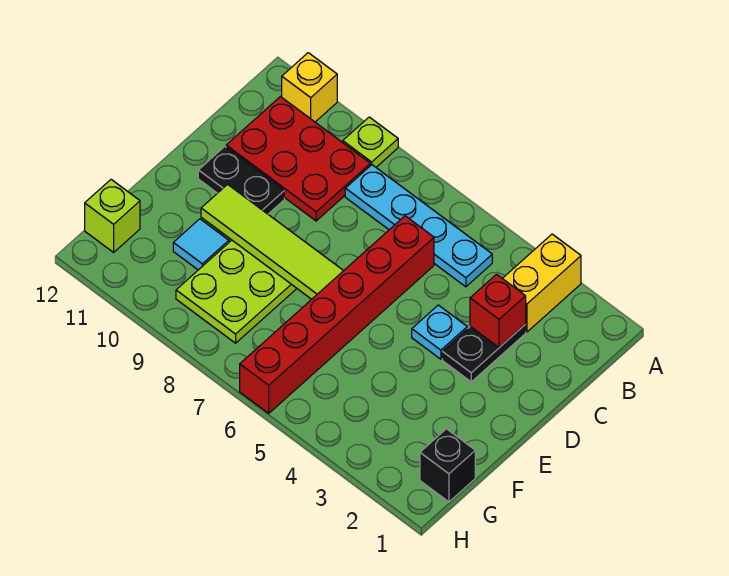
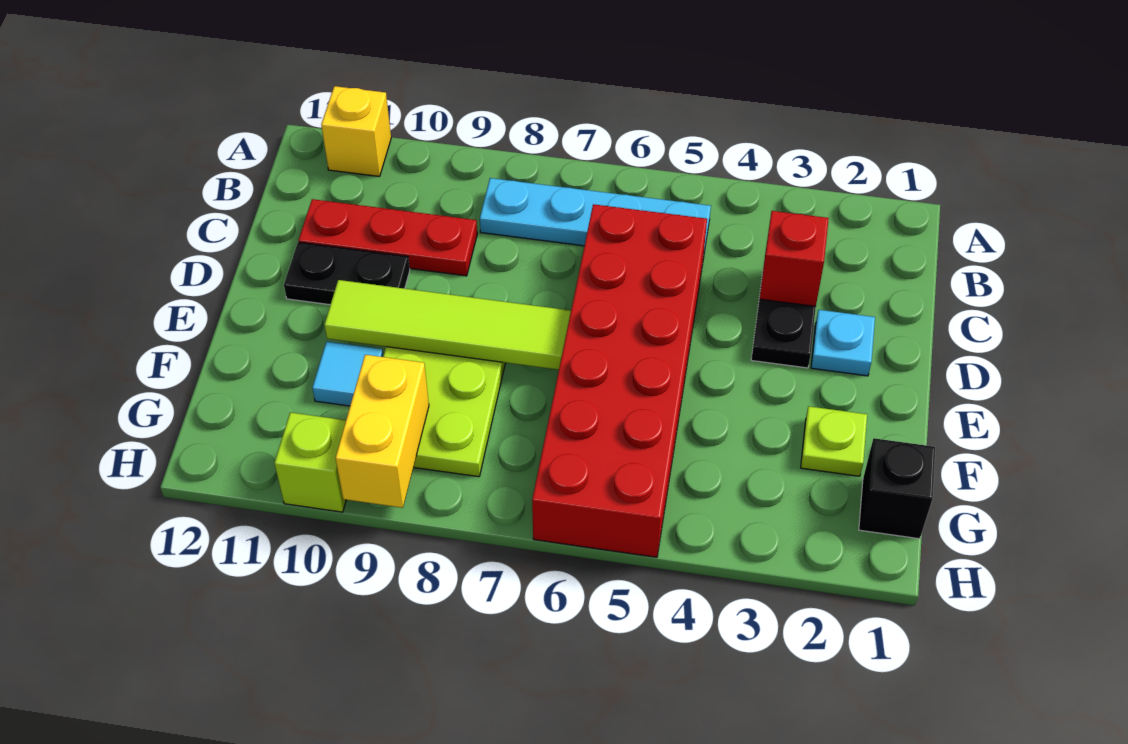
yellow brick A3:B3 level 1 -> yellow brick G9:H9 level 2
lime plate A9 level 1 -> lime plate F2 level 1
red plate B9:C11 level 1 -> red plate C9:C11 level 1
red brick C6:H6 level 1 -> red brick C5:H6 level 1
cyan plate D4 level 1 -> cyan plate D2 level 1
lime brick G12 level 1 -> lime brick H10 level 1

